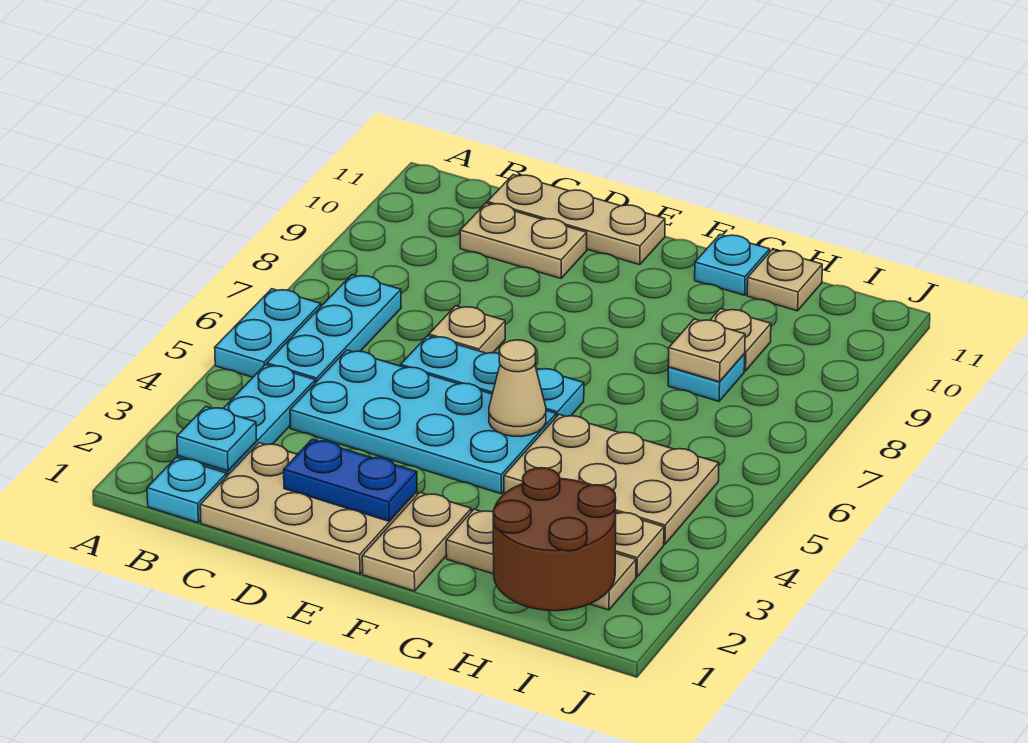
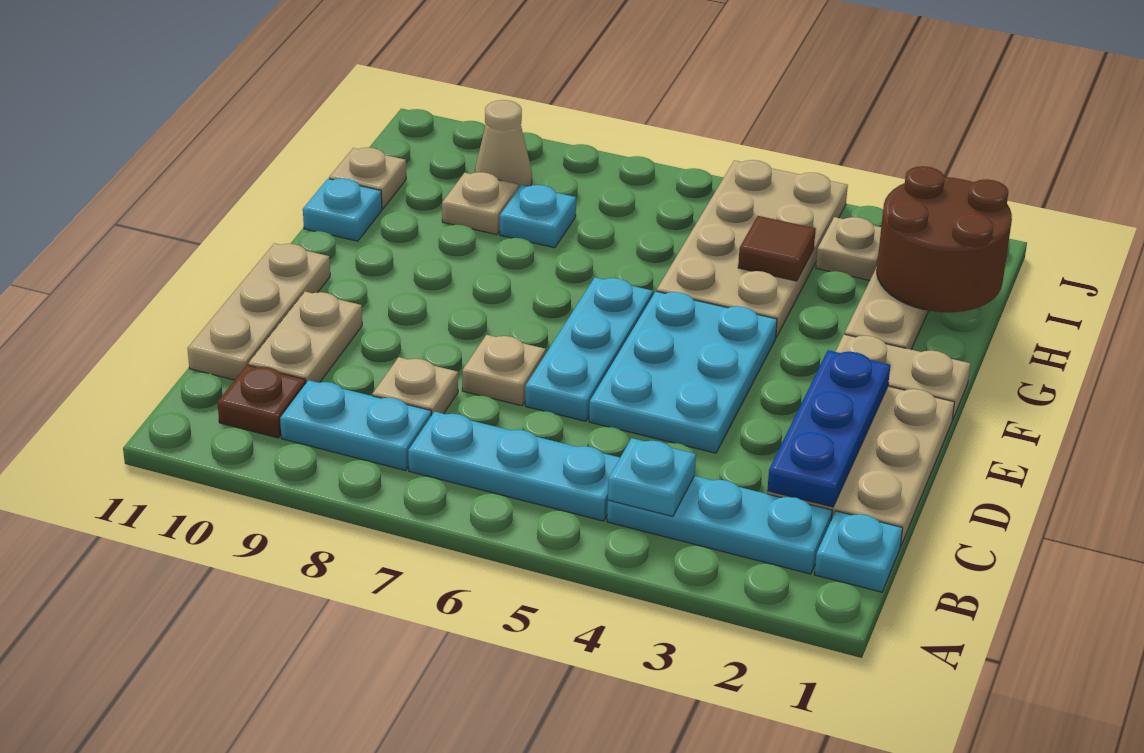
cyan plate A5:A6 level 1 -> cyan plate B8:B9 level 1
cyan plate B2 level 2 -> cyan plate B4 level 2
none -> brown plate B10 level 1
cyan plate C4:F5 level 1 -> cyan plate D4:F5 level 1
blue plate D2:E2 level 2 -> blue plate C2:E2 level 2
tan cone F5 level 2 -> tan cone I9 level 1
tan plate G4:I5 level 1 -> tan plate G4:J5 level 1
none -> brown tile H4 level 2
tan plate H8 level 2 -> tan plate C8 level 1

